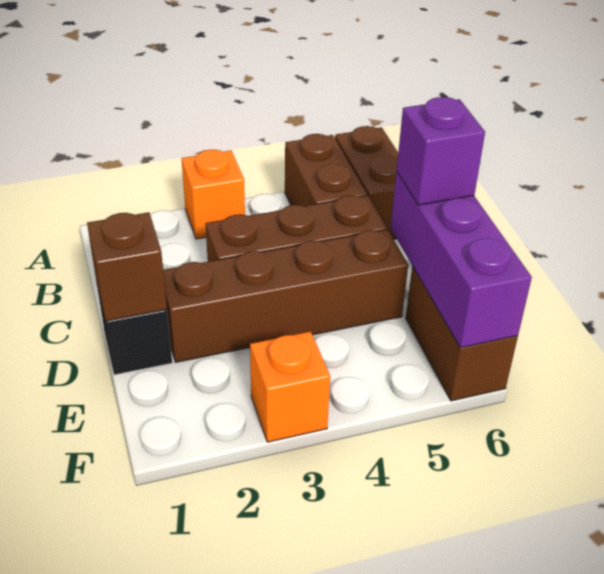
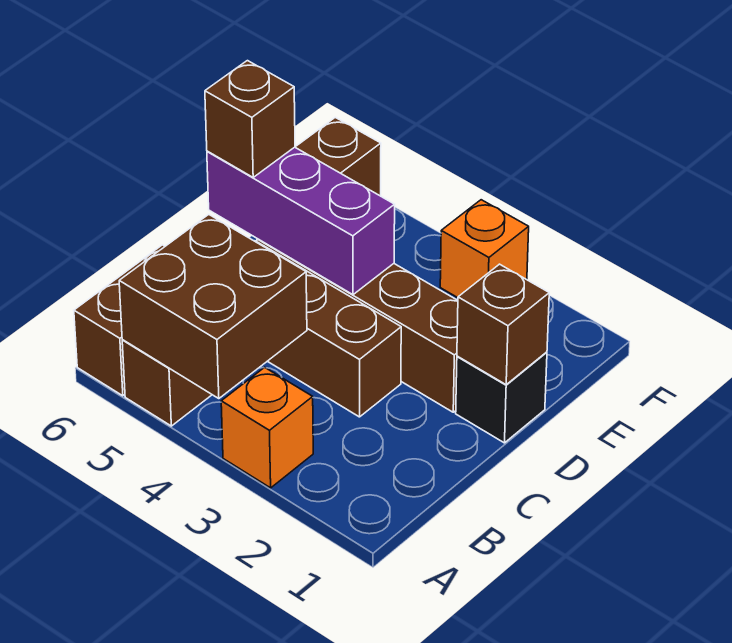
none -> brown brick A4:B5 level 2
purple brick D6:F6 level 2 -> purple brick D4:D6 level 2
purple brick D6 level 3 -> brown brick D6 level 3

